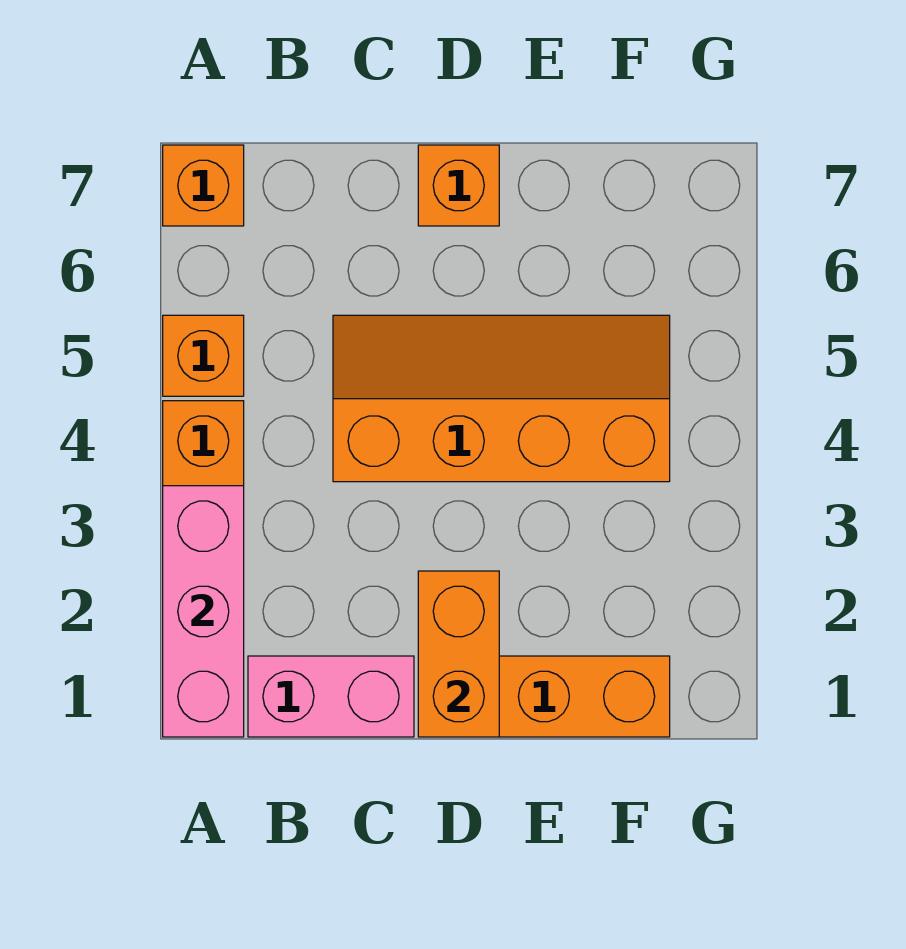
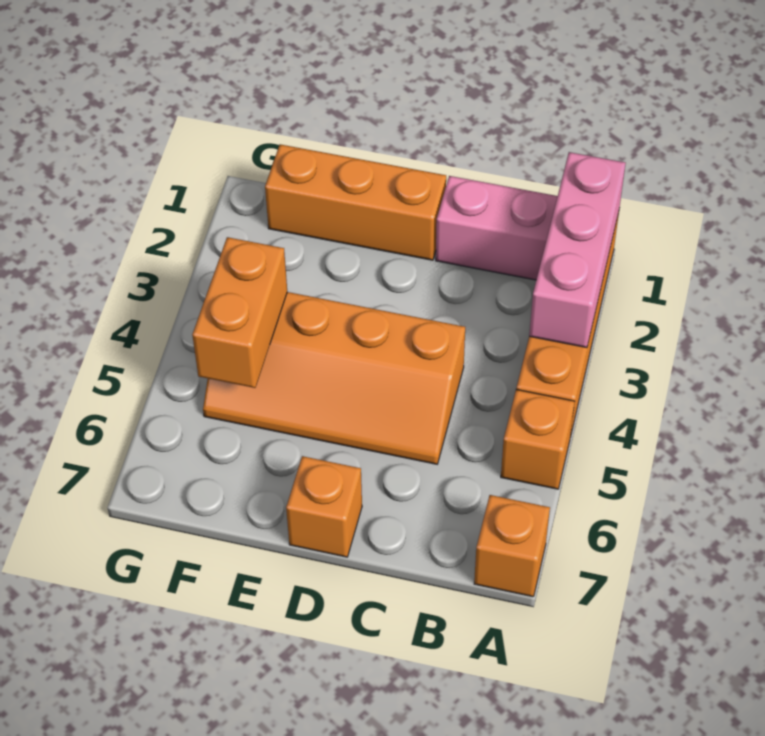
orange brick D1:D2 level 2 -> orange brick F4:F5 level 2

